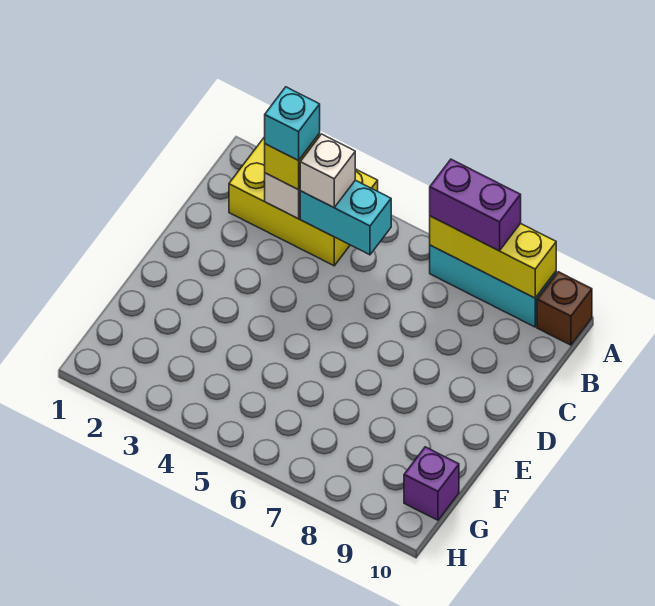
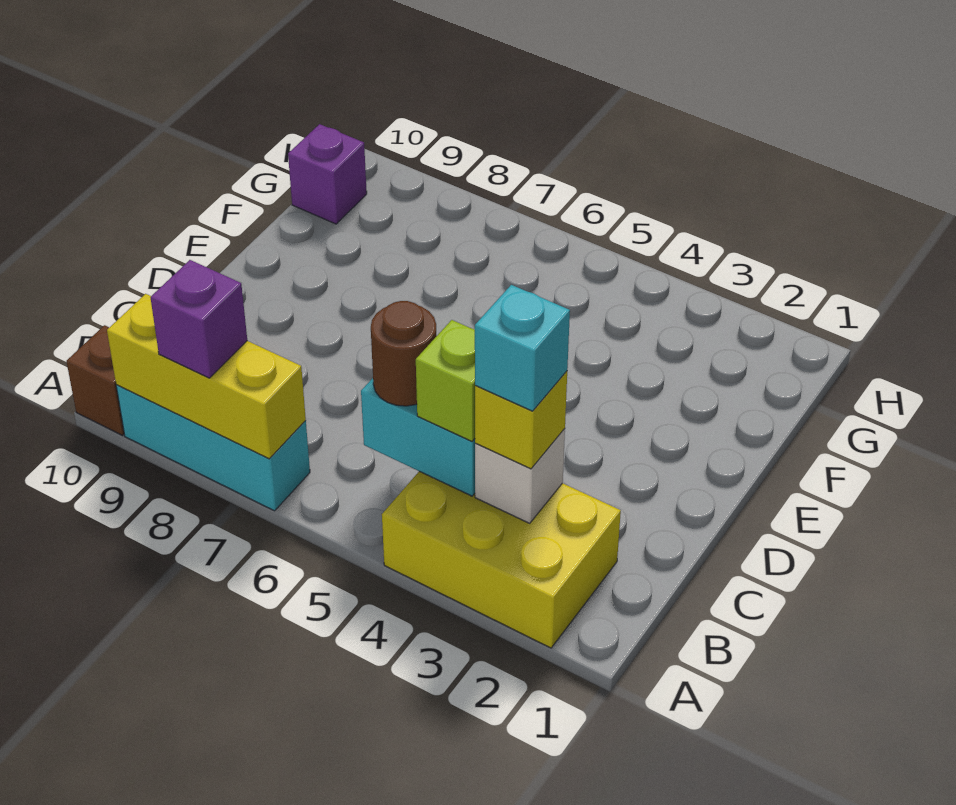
purple brick A7:A8 level 3 -> purple brick A8 level 3
white brick B4 level 3 -> lime brick B4 level 3
none -> brown round brick B5 level 3

